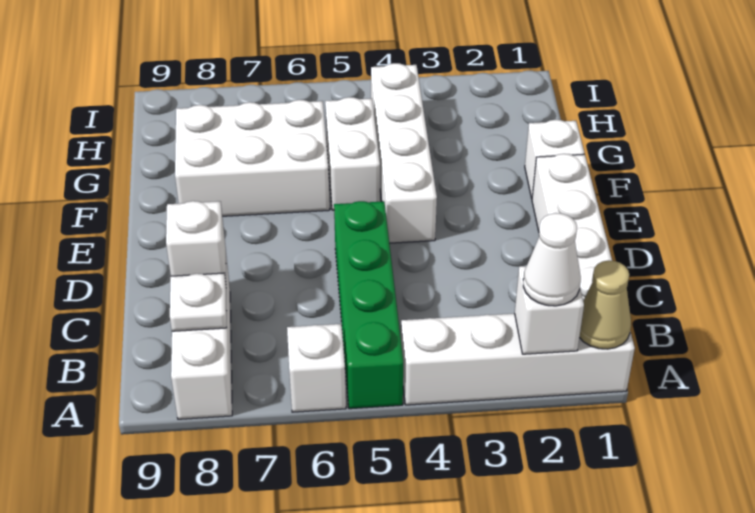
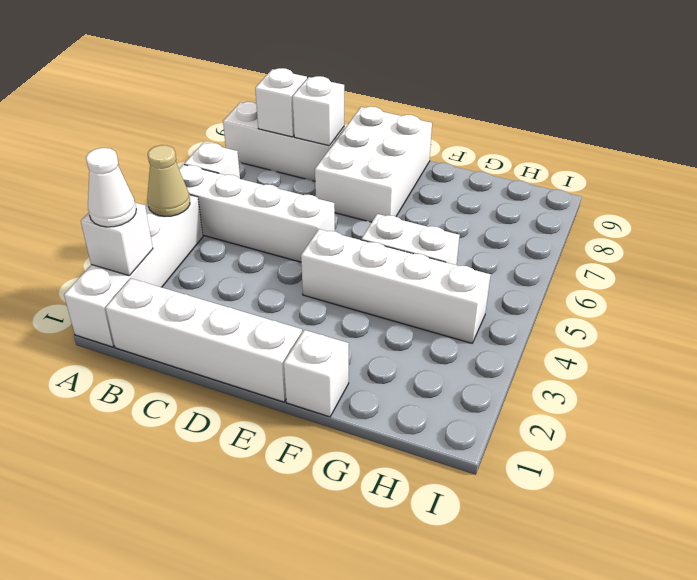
tan cone A1 level 2 -> tan cone A4 level 2
green brick A5:D5 level 1 -> white brick A5:D5 level 1
white plate B8 level 2 -> white brick B8 level 2
white brick F6:G8 level 1 -> white brick D7:E9 level 1

